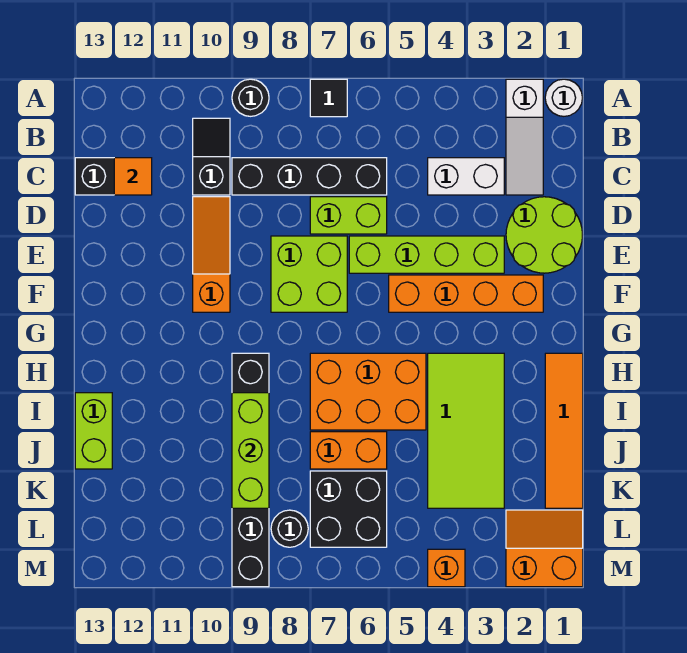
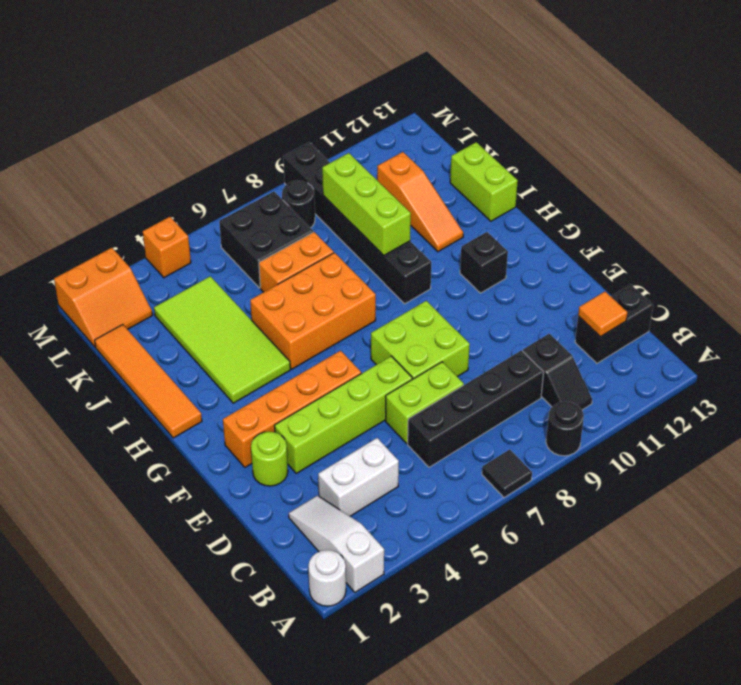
lime round brick D1:E2 level 1 -> lime round brick E2 level 1
orange slope D10:F10 level 1 top F -> orange slope I11:K11 level 1 top K
none -> black brick G11 level 1

